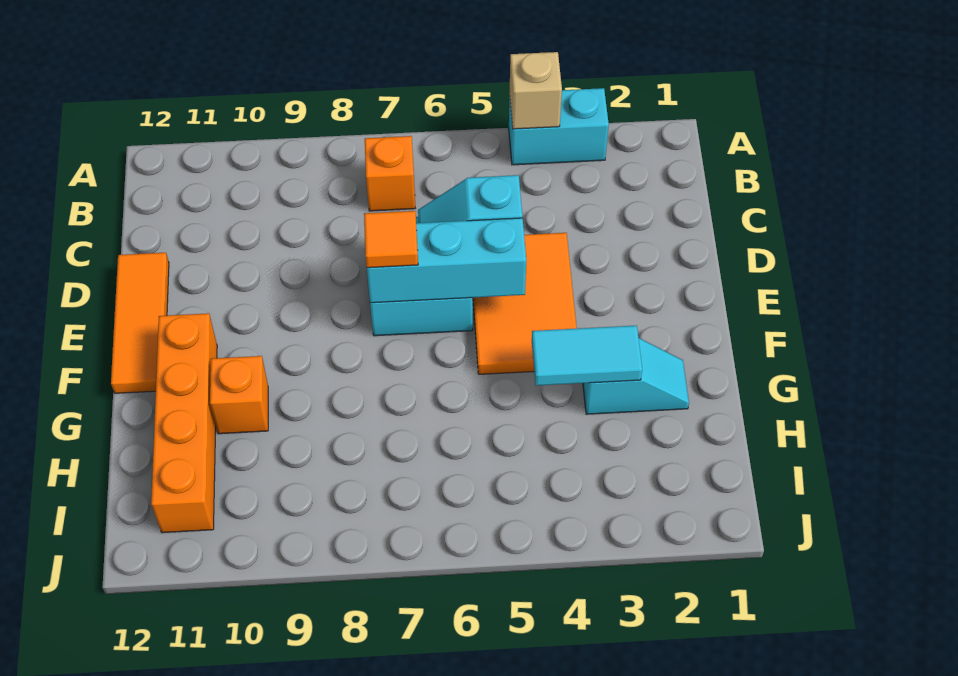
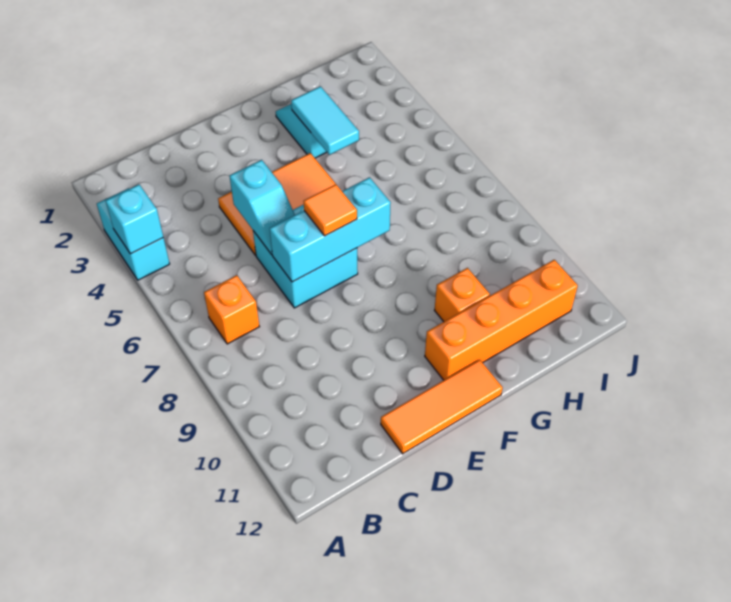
tan brick A4 level 2 -> cyan brick A4 level 2
cyan brick E5:E7 level 2 -> cyan brick D7:F7 level 2

